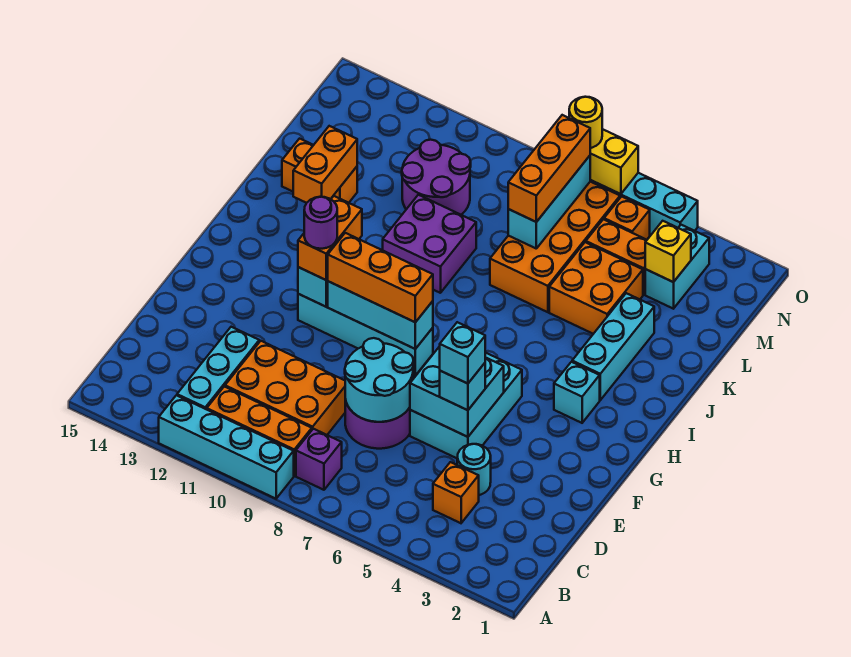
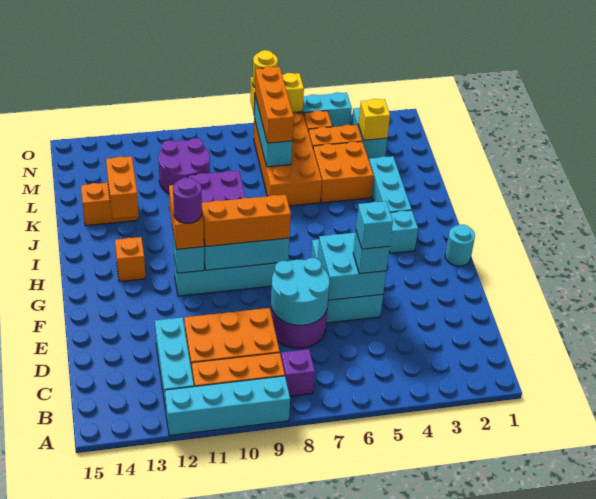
orange brick C4 level 1 -> orange brick H13 level 1
cyan round brick D4 level 1 -> cyan round brick G1 level 1

